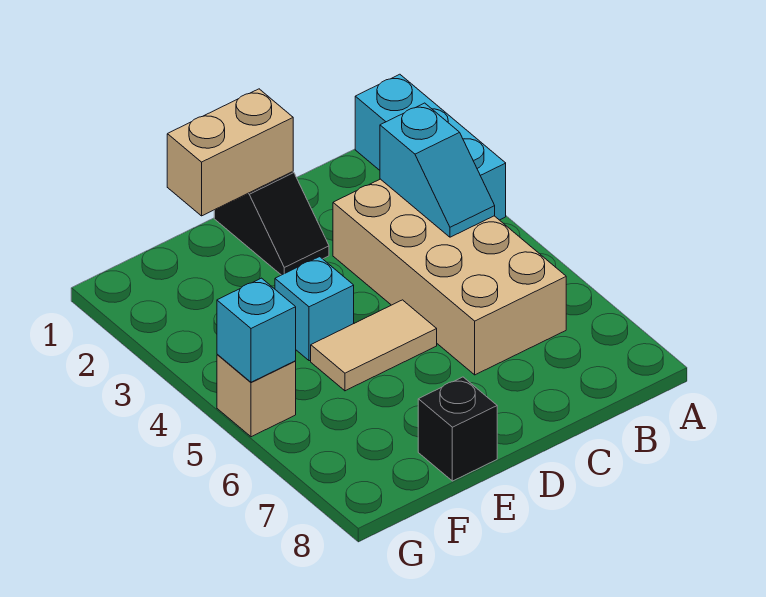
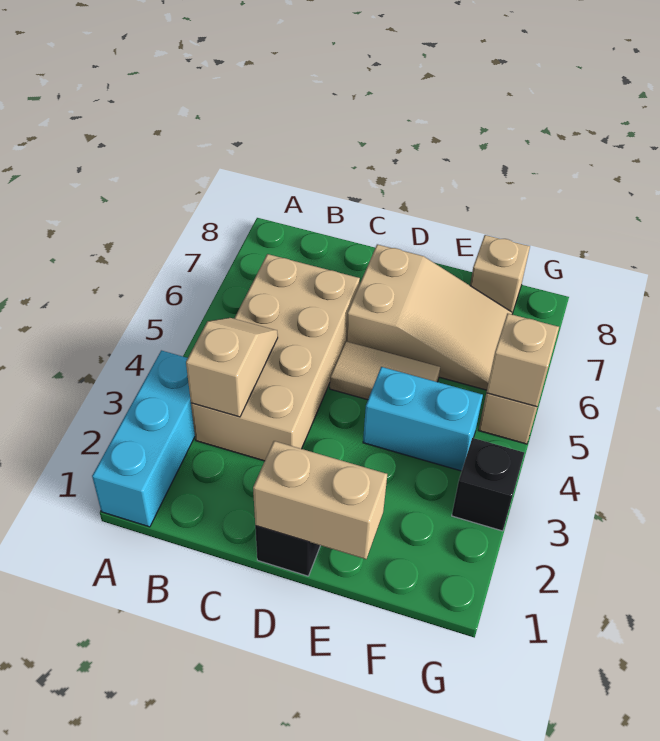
cyan slope B3:B4 level 2 top 3 -> tan slope B3:B4 level 2 top 3
none -> tan slope D6:F7 level 1 top D
cyan brick E4 level 1 -> cyan brick E4:F4 level 1
black brick E8 level 1 -> black brick G3 level 1
none -> tan brick F8 level 1
cyan brick G5 level 2 -> tan brick G5 level 2

